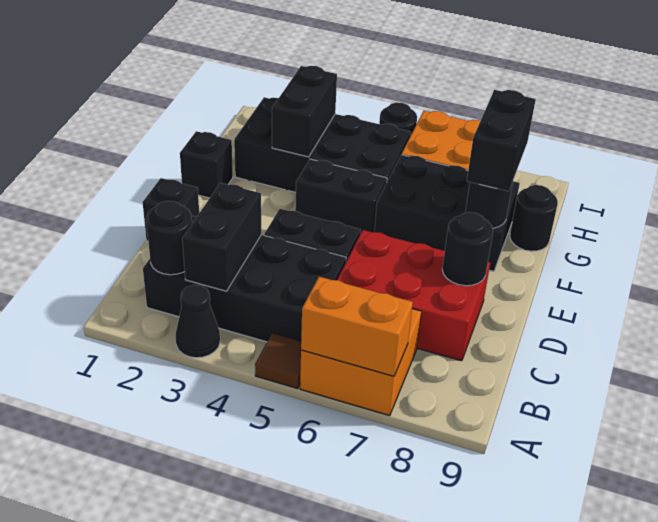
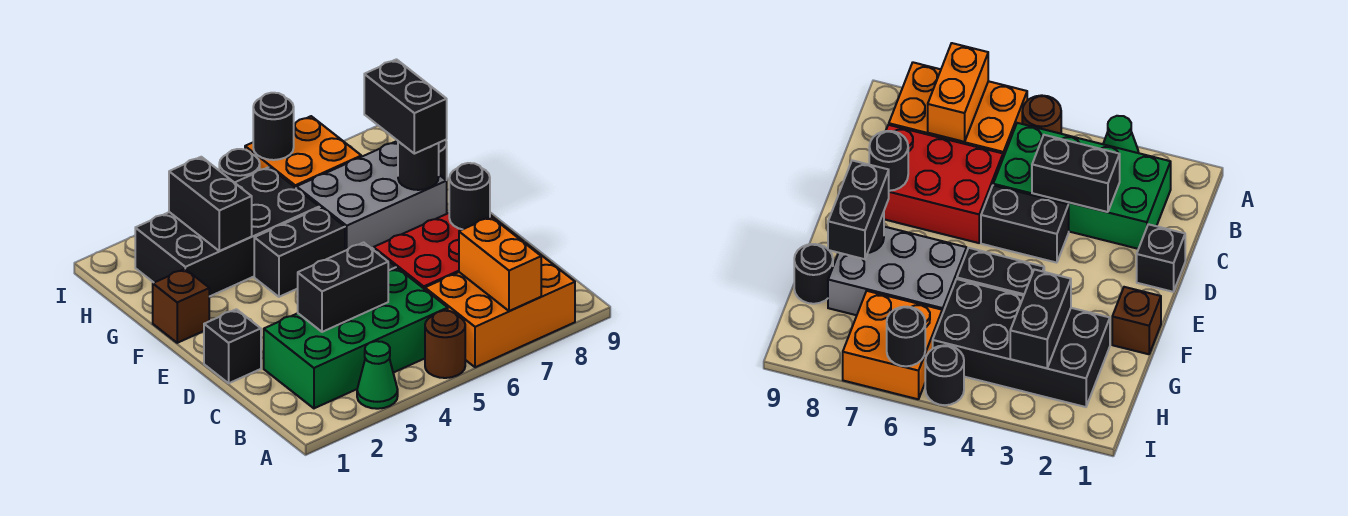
black cone A3 level 1 -> green cone A3 level 1
brown tile A5 level 1 -> brown round brick A5 level 1
orange brick A6:B7 level 1 -> orange brick A6:B8 level 1
orange brick A6:A7 level 2 -> orange brick A7:B7 level 2
black brick B2:C5 level 1 -> green brick B2:C5 level 1
black round brick B2 level 2 -> black round brick I6 level 2
black brick B3:C3 level 2 -> black brick C3:C4 level 2
black brick F1 level 1 -> brown brick F1 level 1
black brick F6:G8 level 1 -> grey brick F6:G8 level 1

